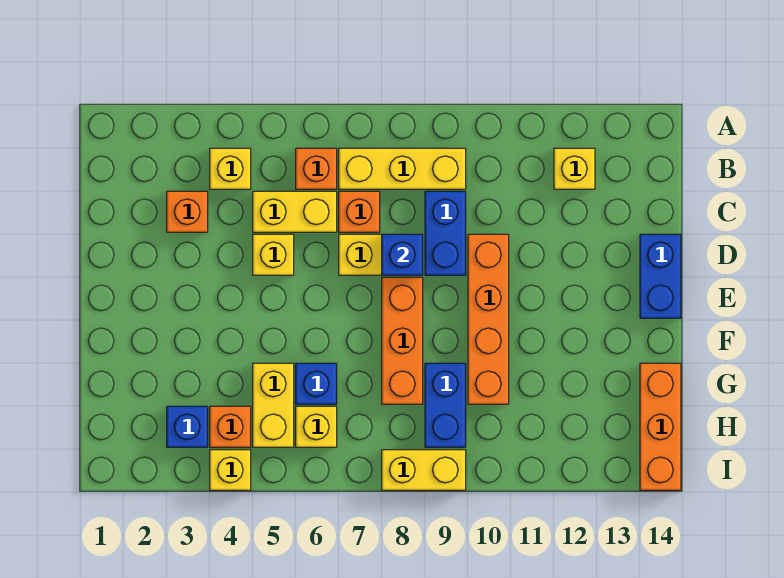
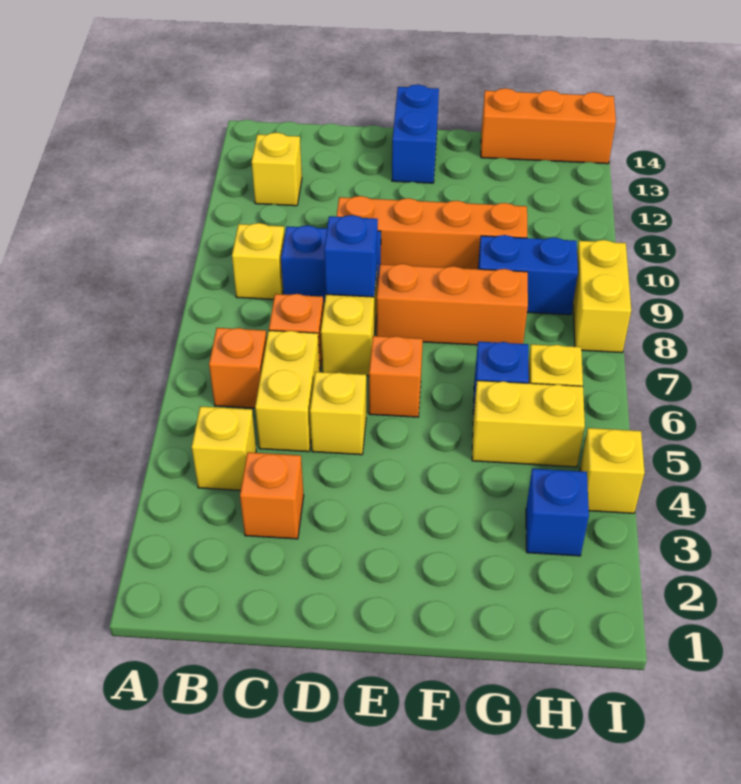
yellow brick B7:B9 level 1 -> yellow brick B9 level 1
blue brick D14:E14 level 1 -> blue brick E13:E14 level 1
orange brick H4 level 1 -> orange brick E6 level 1

